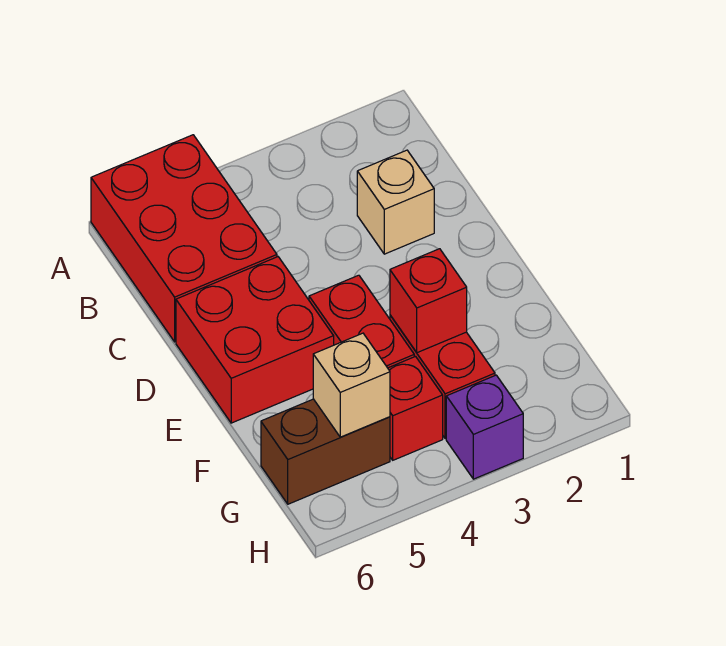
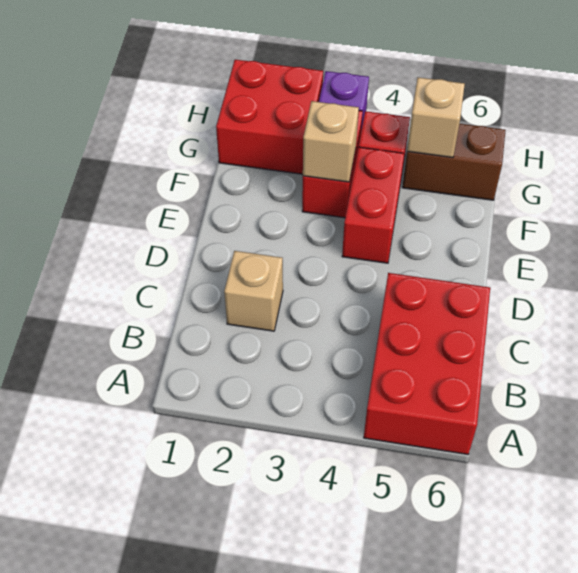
red brick D5:E6 level 1 -> red brick G1:H2 level 1
red brick F3 level 2 -> tan brick F3 level 2

